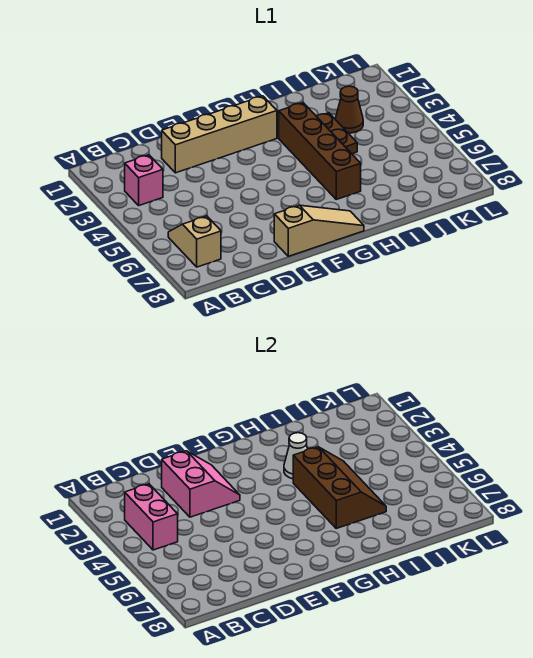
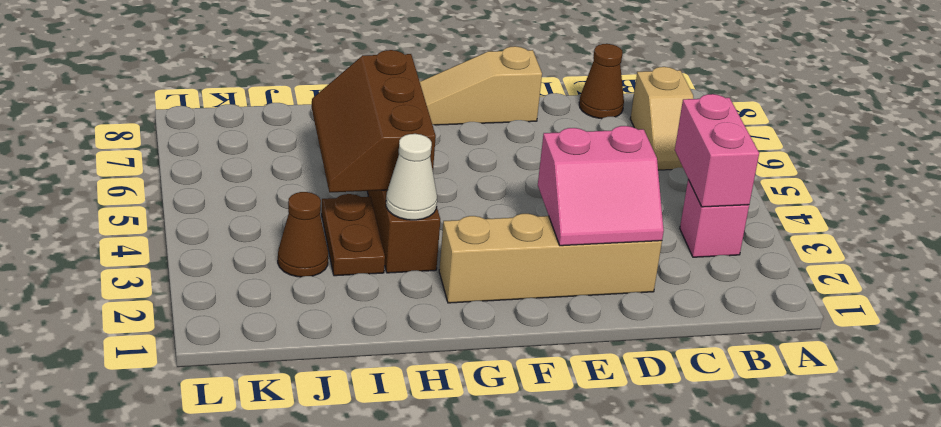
none -> brown cone C8 level 1
pink slope D2:E3 level 2 top D -> pink slope D2:E3 level 2 top 3

